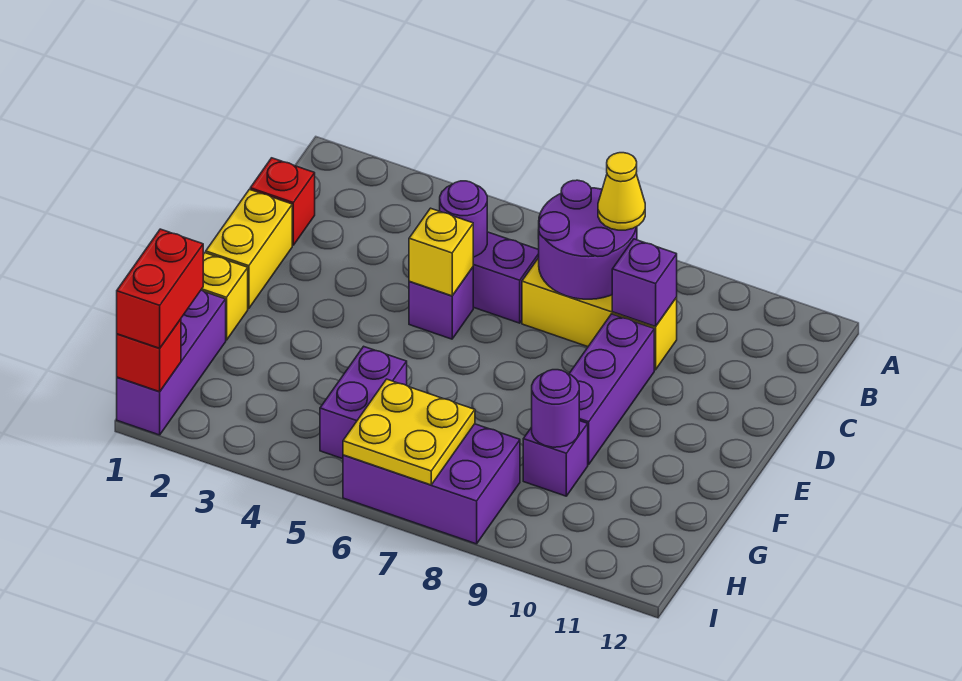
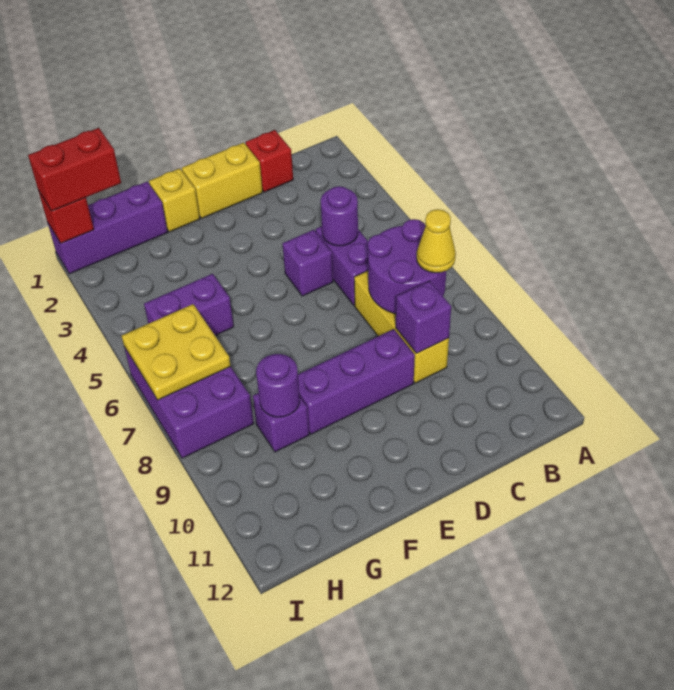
yellow brick D5 level 2 -> none

